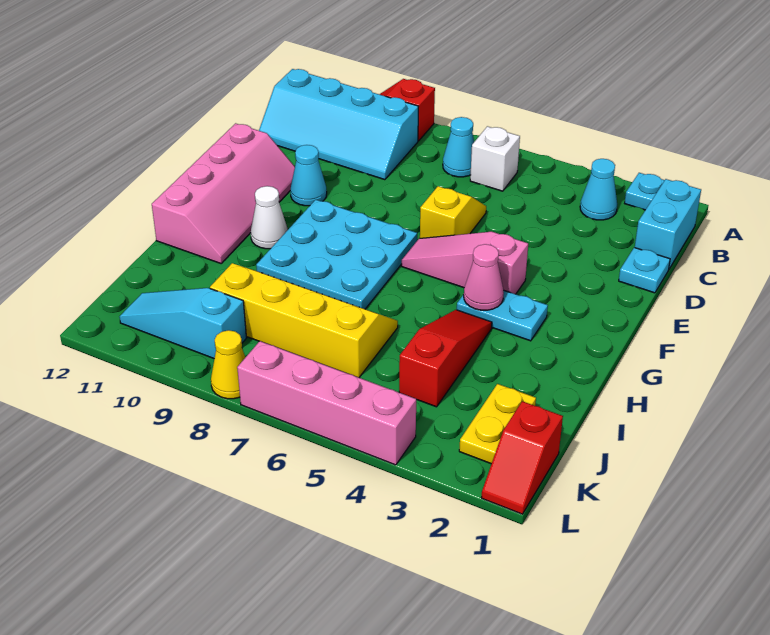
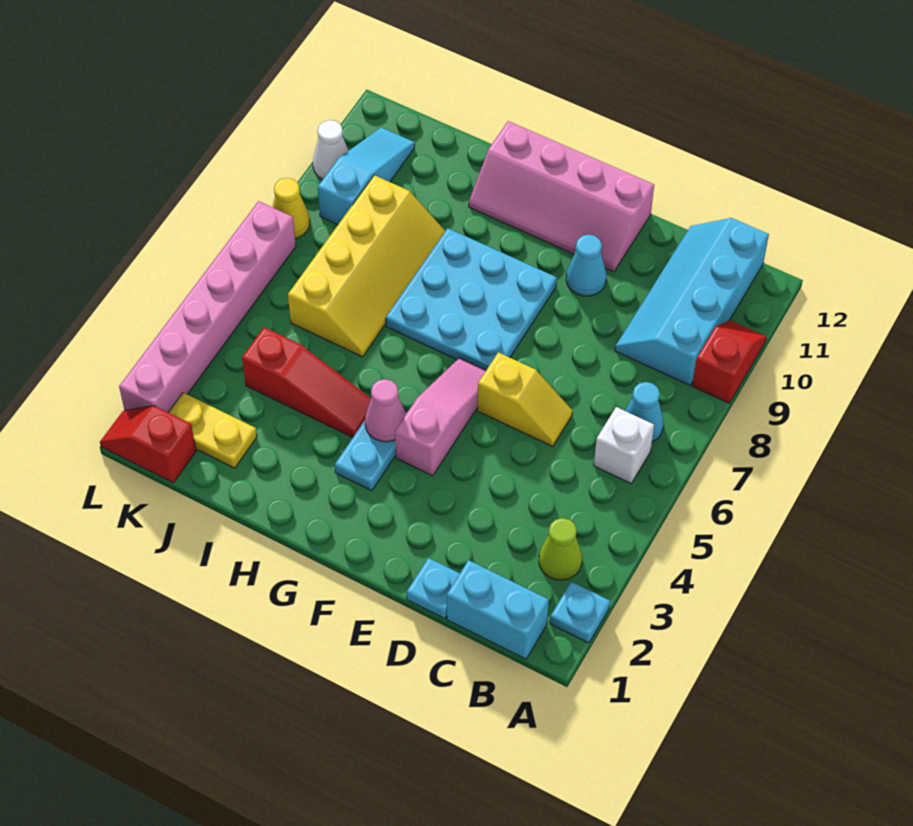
cyan cone B3 level 1 -> lime cone B3 level 1
white cone G10 level 1 -> white cone L10 level 1
pink brick L4:L7 level 1 -> pink brick L2:L7 level 1

